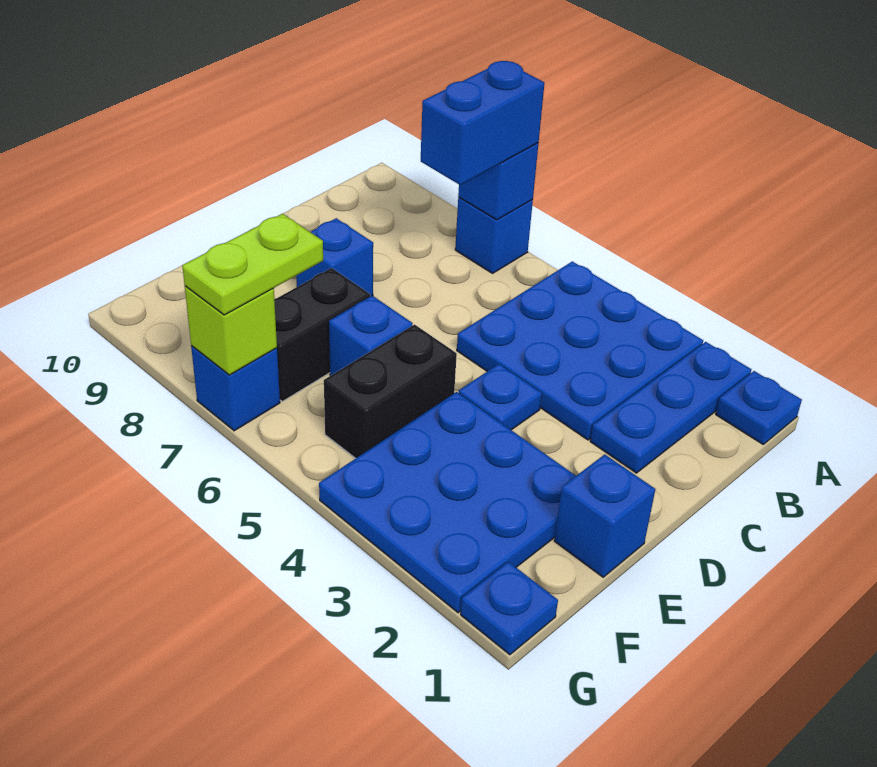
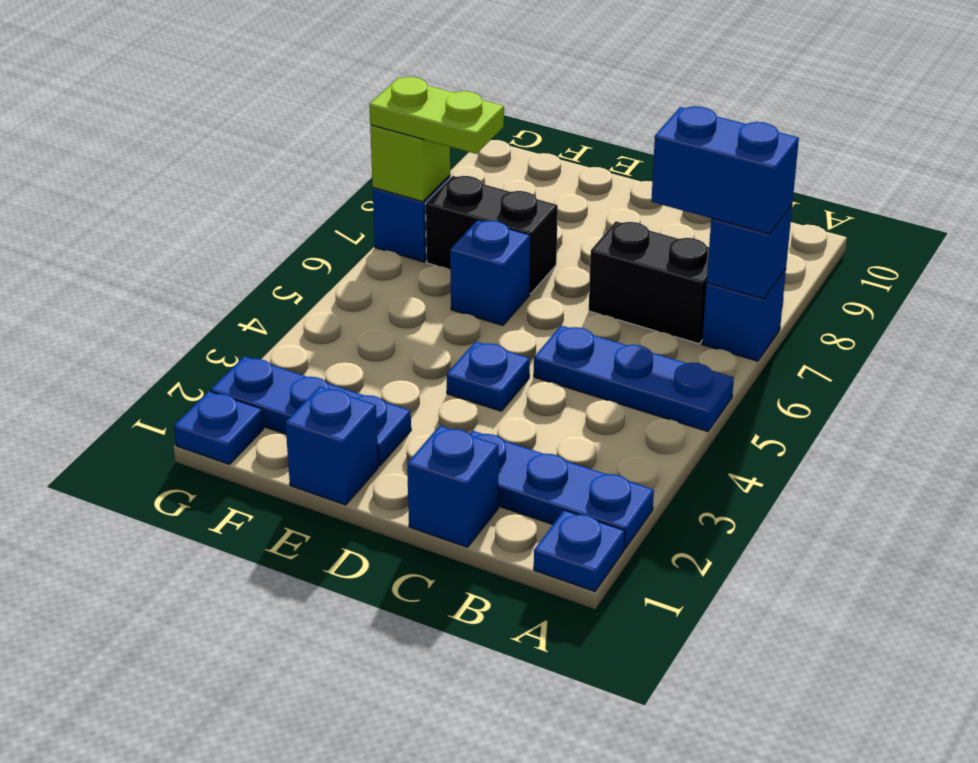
blue plate A3:C5 level 1 -> blue plate A5:C5 level 1
blue brick D8 level 1 -> blue brick C1 level 1
blue plate E2:G4 level 1 -> blue plate E2:G2 level 1
black brick E5:F5 level 1 -> black brick B7:C7 level 1

